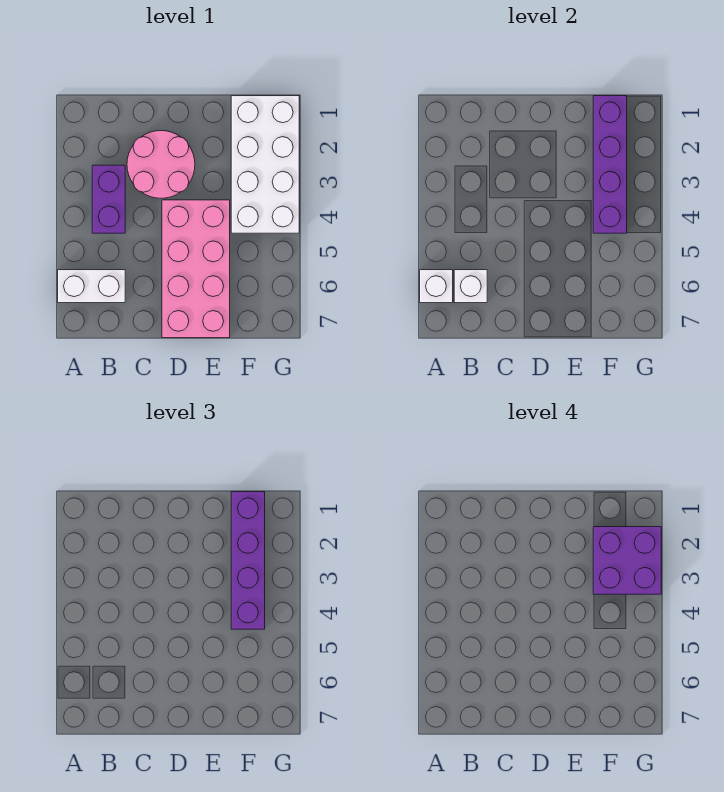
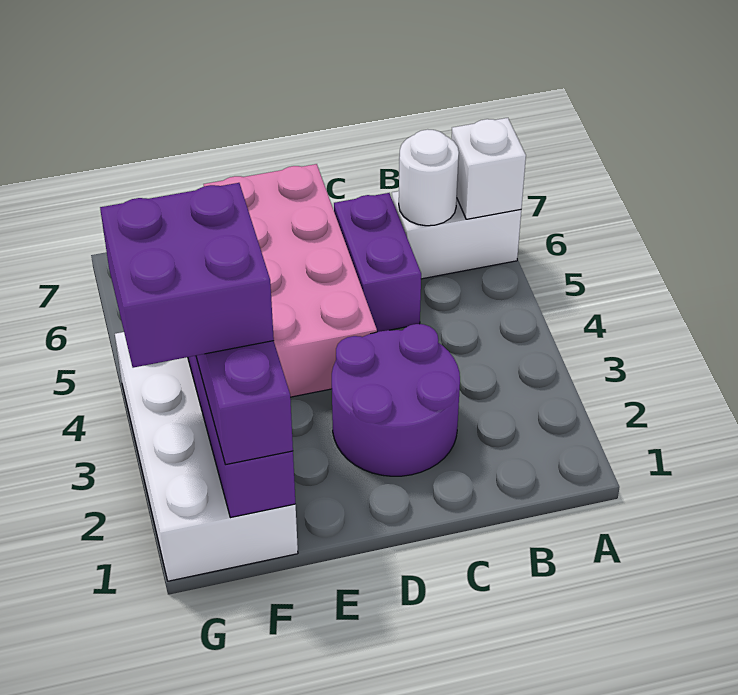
purple brick B3:B4 level 1 -> purple brick C5:C6 level 1
white brick B6 level 2 -> white round brick B6 level 2
pink round brick C2:D3 level 1 -> purple round brick C2:D3 level 1

